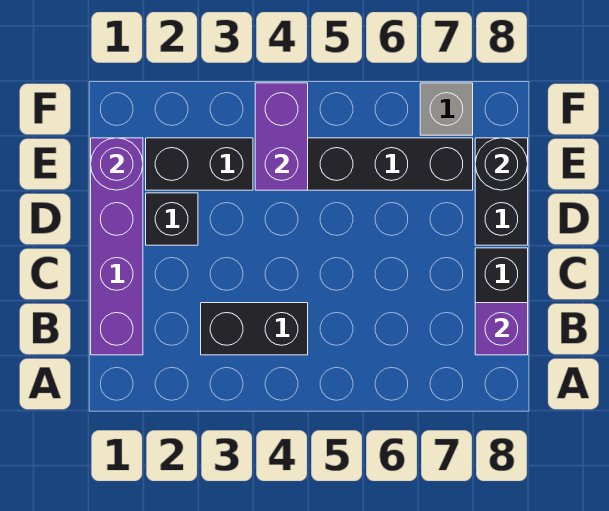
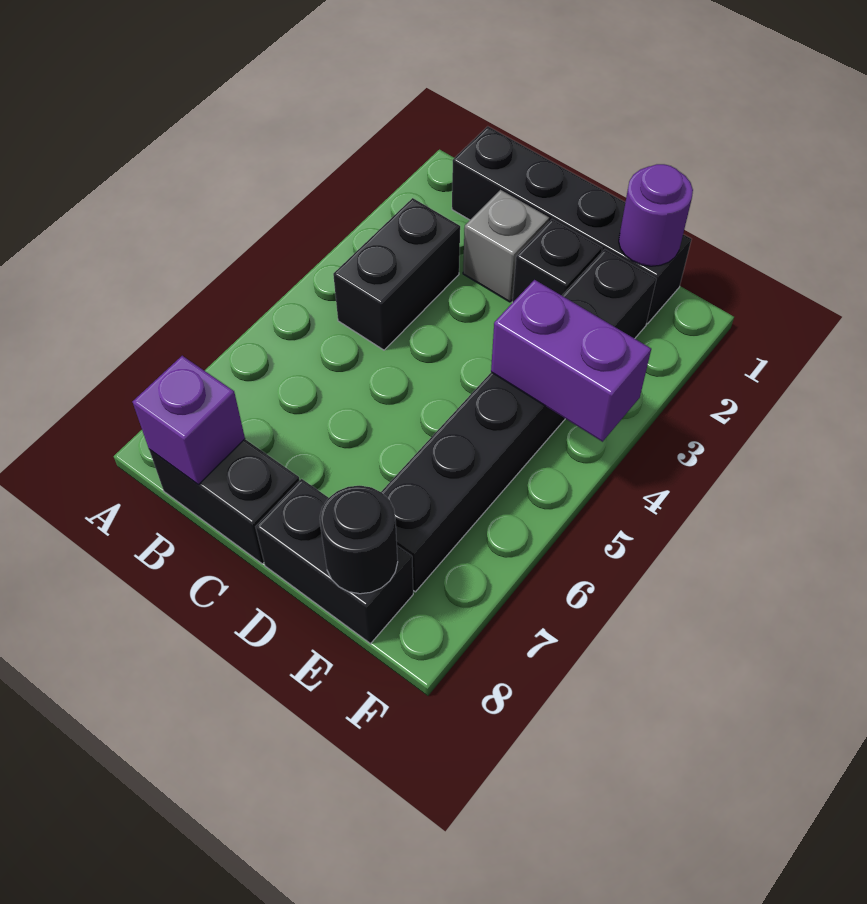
purple brick B1:E1 level 1 -> black brick B1:E1 level 1
grey brick F7 level 1 -> grey brick C2 level 1

